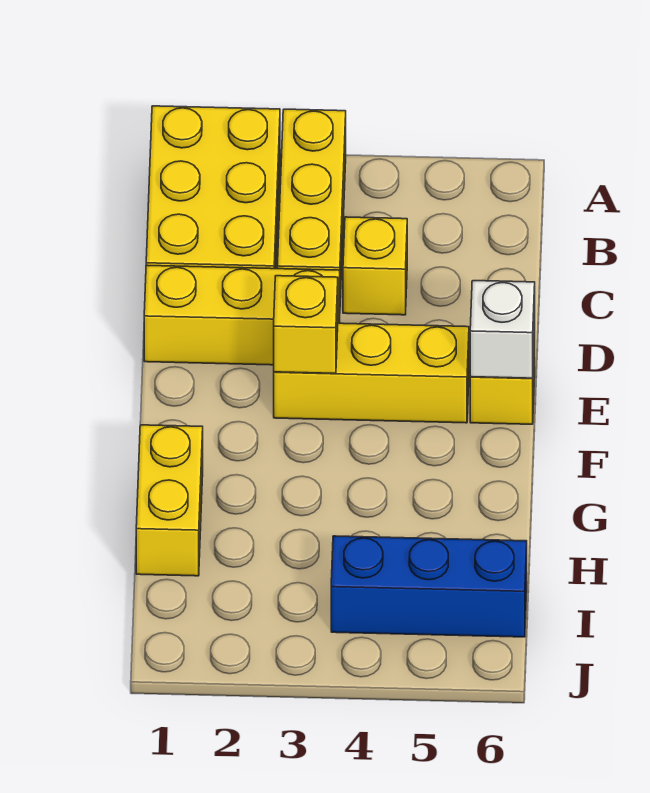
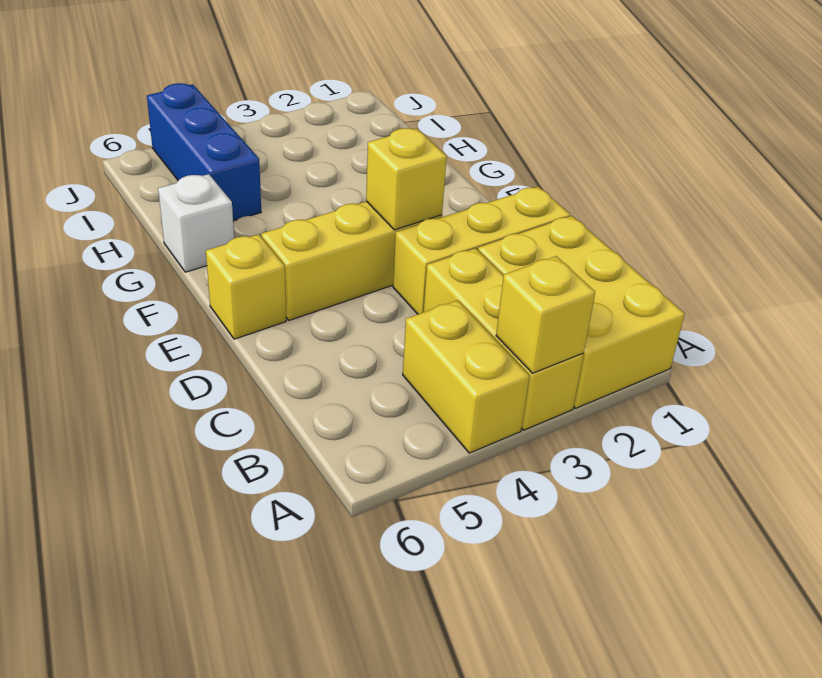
yellow brick C4 level 1 -> yellow brick A3 level 2
white brick E6 level 2 -> white brick G6 level 1
yellow brick G1:H1 level 1 -> yellow brick A4:B4 level 1
blue brick I4:I6 level 1 -> blue brick H5:J5 level 1

